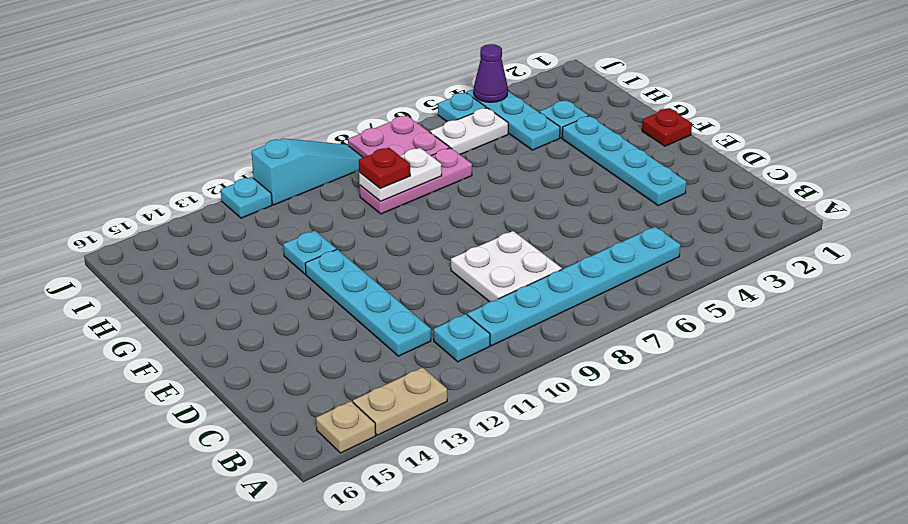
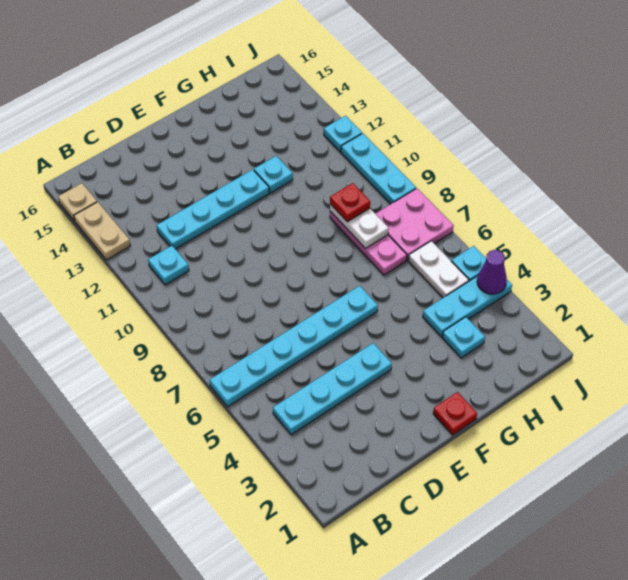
cyan plate B5:B10 level 1 -> cyan plate A6:F6 level 1
white plate C8:D9 level 1 -> none
cyan plate D3:G3 level 1 -> cyan plate B4:E4 level 1
cyan slope J9:J11 level 1 top 11 -> cyan plate J9:J11 level 1

